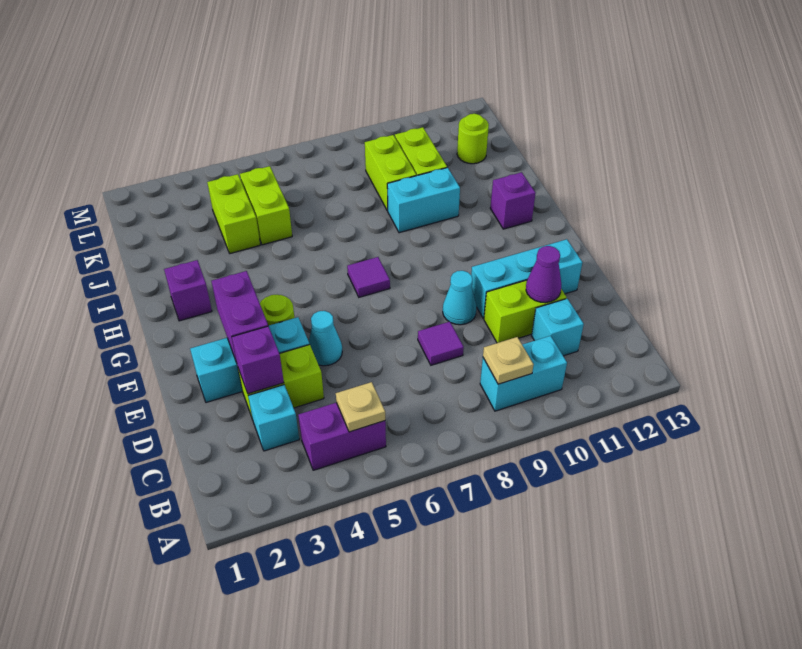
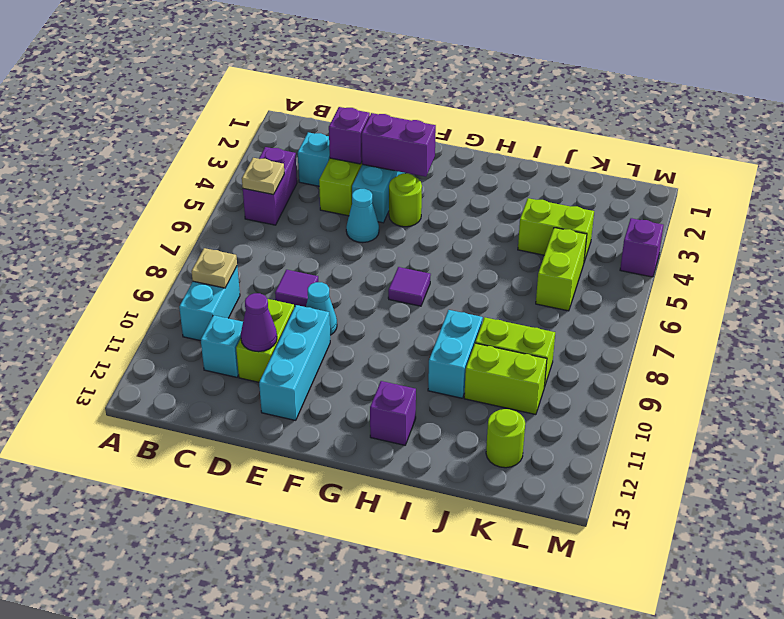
purple brick H2 level 1 -> purple brick M4 level 1
lime brick J5:K5 level 1 -> lime brick K5:K6 level 1

